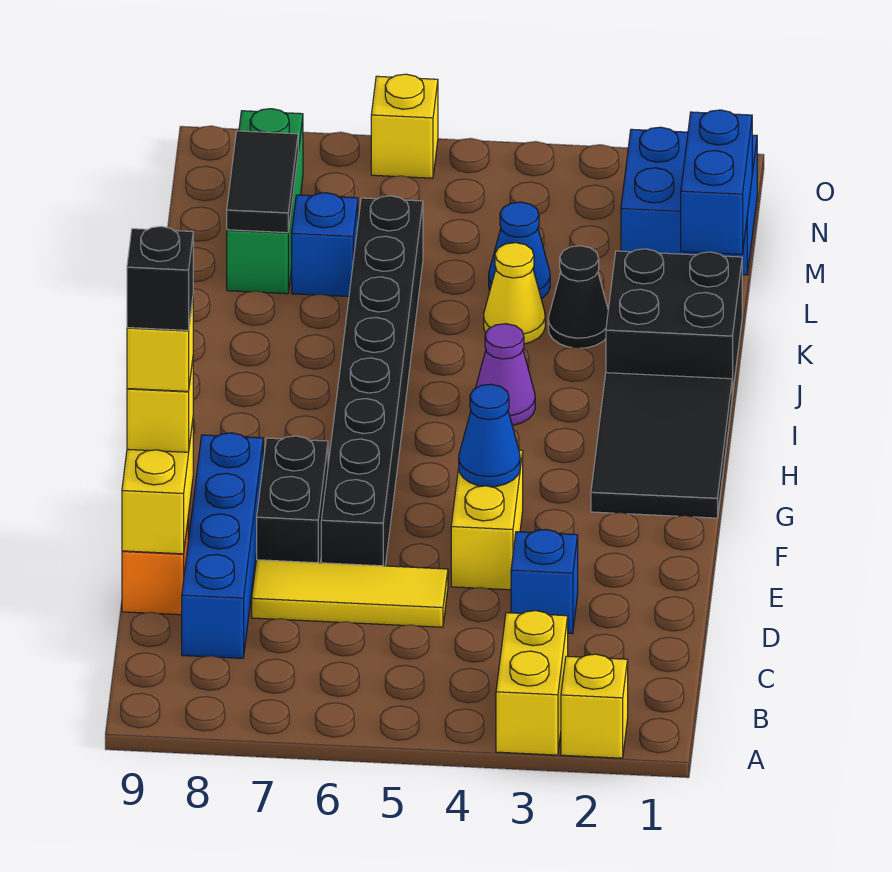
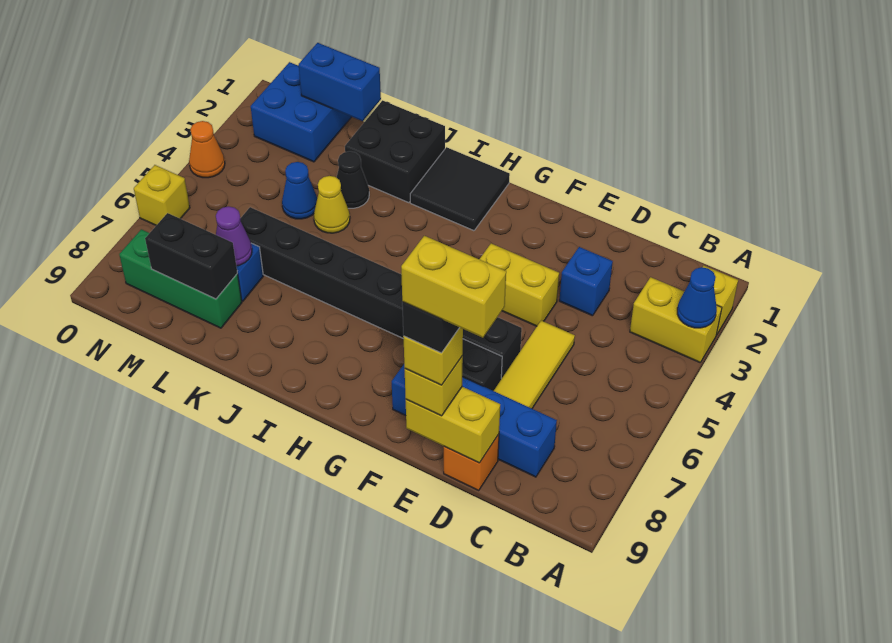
none -> yellow brick D9:E9 level 6
blue cone F4 level 2 -> blue cone A3 level 2
black tile G1:I2 level 1 -> black tile H1:I2 level 1
purple cone I4 level 1 -> purple cone L7 level 2
black tile L8:M8 level 2 -> black brick L8:M8 level 2
none -> orange cone O4 level 1

